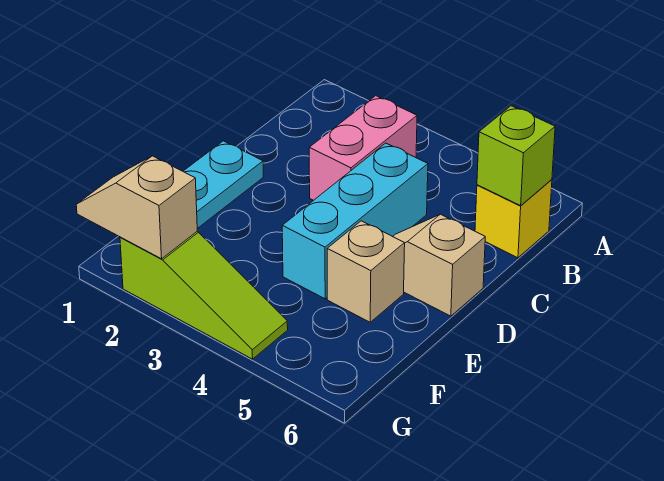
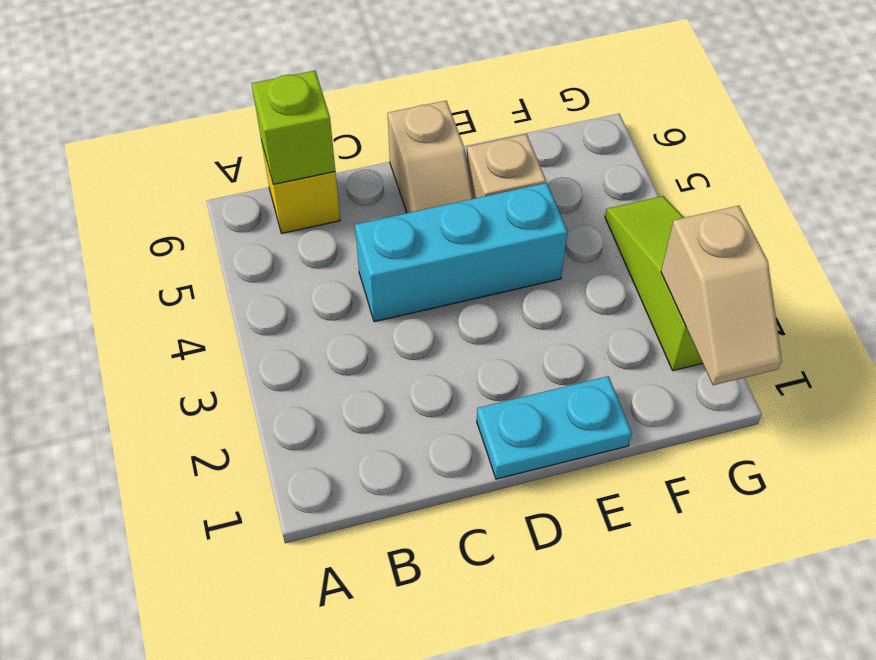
pink brick B3:C3 level 1 -> none

